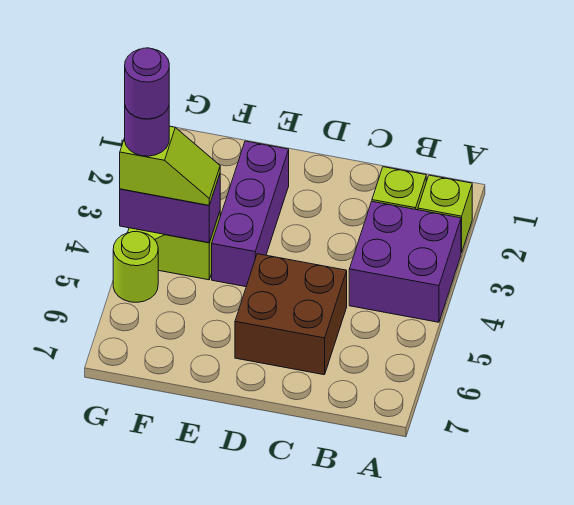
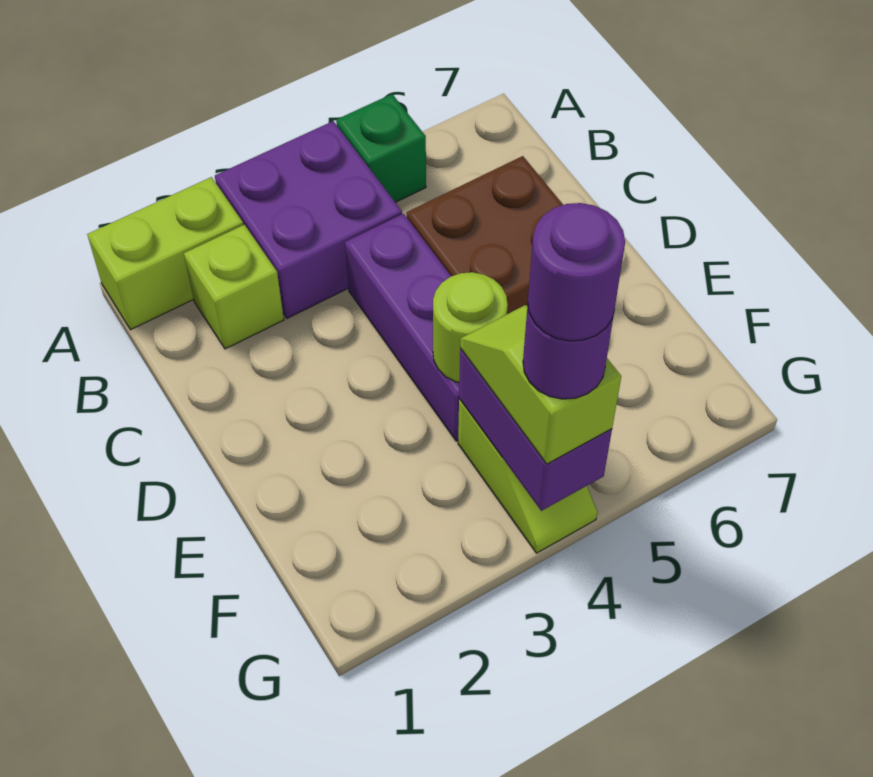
lime brick A2 level 1 -> lime brick A1:A2 level 1
none -> green brick A5 level 1
purple brick E2:E4 level 1 -> purple brick C4:E4 level 1
lime round brick G5 level 1 -> lime round brick E4 level 2

